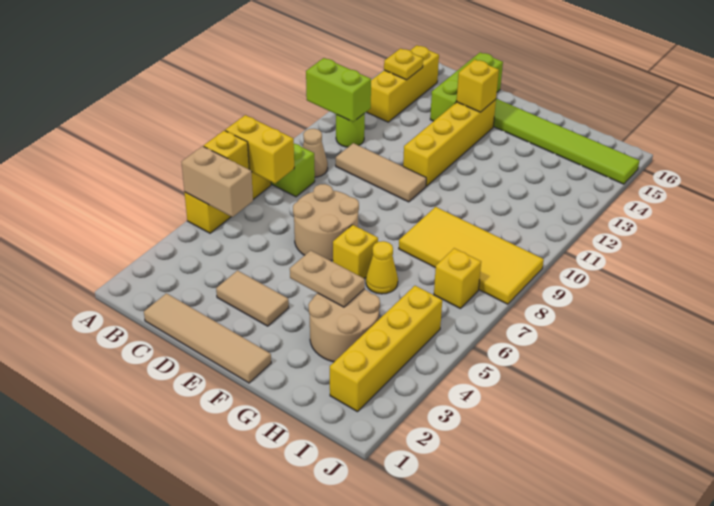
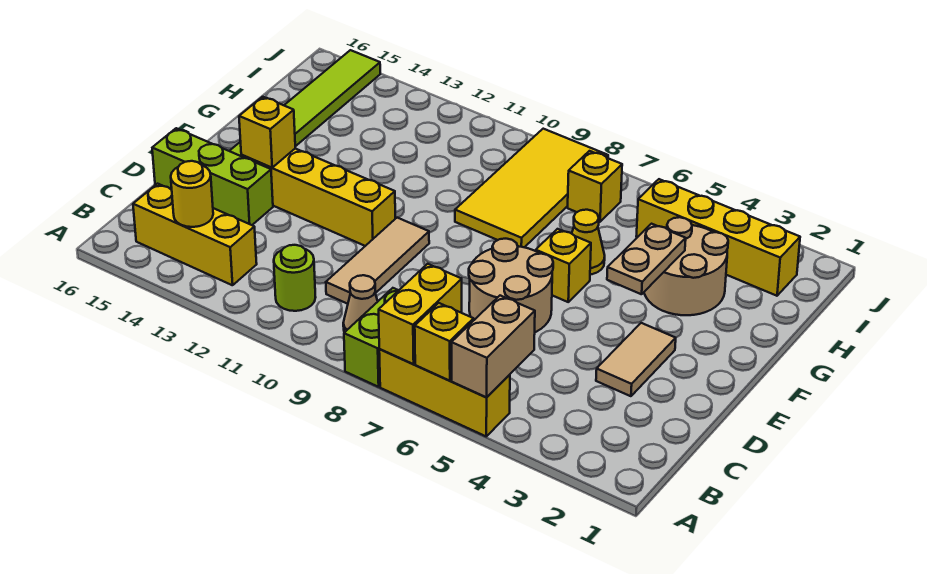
lime brick A11:B11 level 2 -> none
yellow plate B14 level 2 -> yellow round brick B14 level 2
tan tile C1:F1 level 1 -> none

